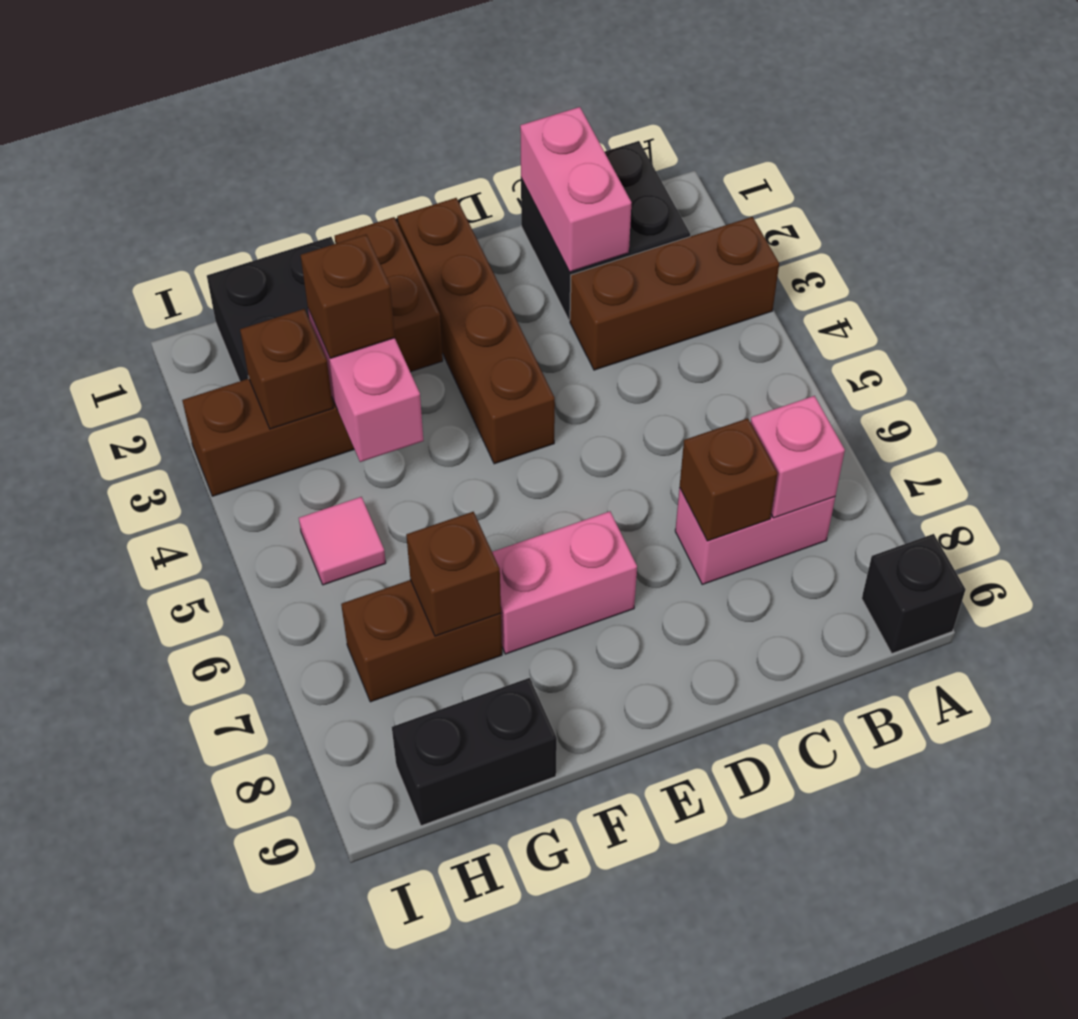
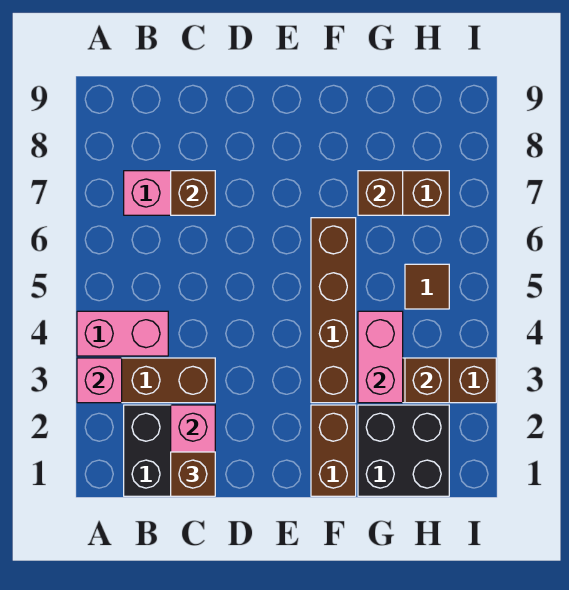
black brick A9 level 1 -> none
pink brick B7 level 2 -> pink brick A3 level 2
brown brick E1:E4 level 1 -> brown brick F3:F6 level 1
pink brick E7:F7 level 1 -> pink brick A4:B4 level 1
brown brick G3 level 3 -> brown brick C1 level 3
black brick G9:H9 level 1 -> none
pink tile H5 level 1 -> brown tile H5 level 1

